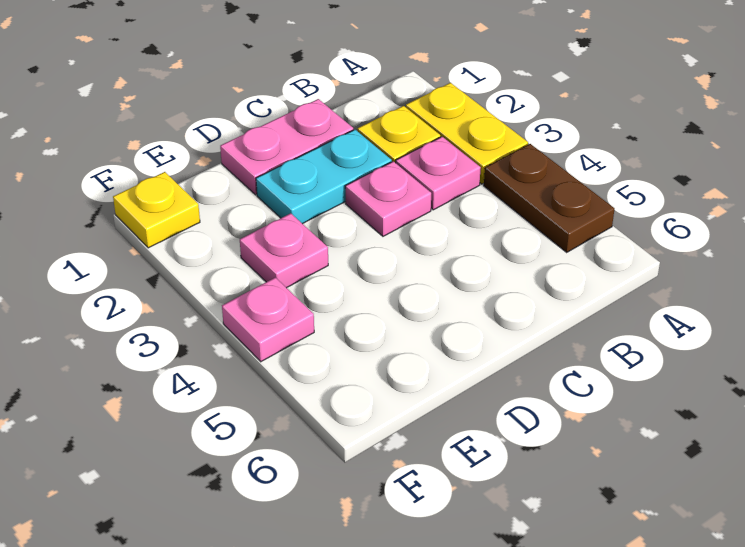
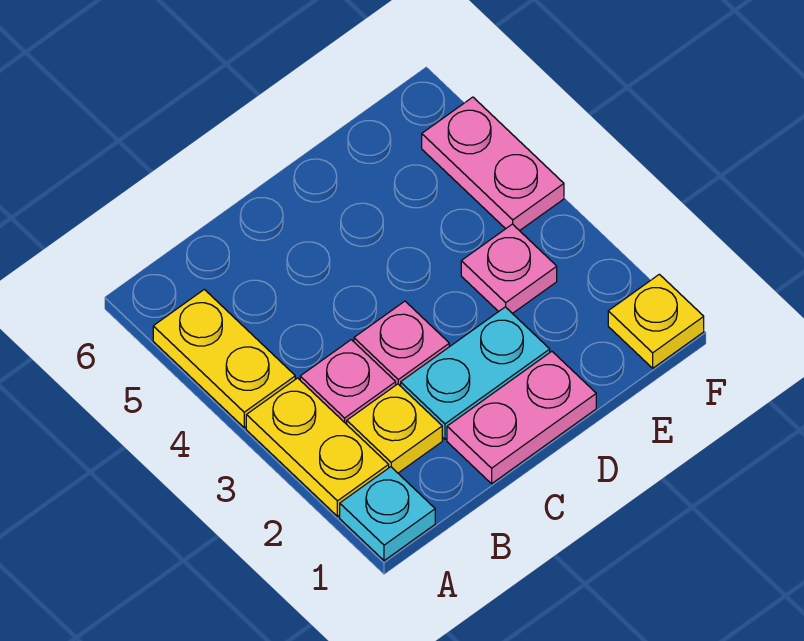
none -> cyan plate A1 level 1
brown plate A4:A5 level 1 -> yellow plate A4:A5 level 1
pink plate F4 level 1 -> pink plate F4:F5 level 1

